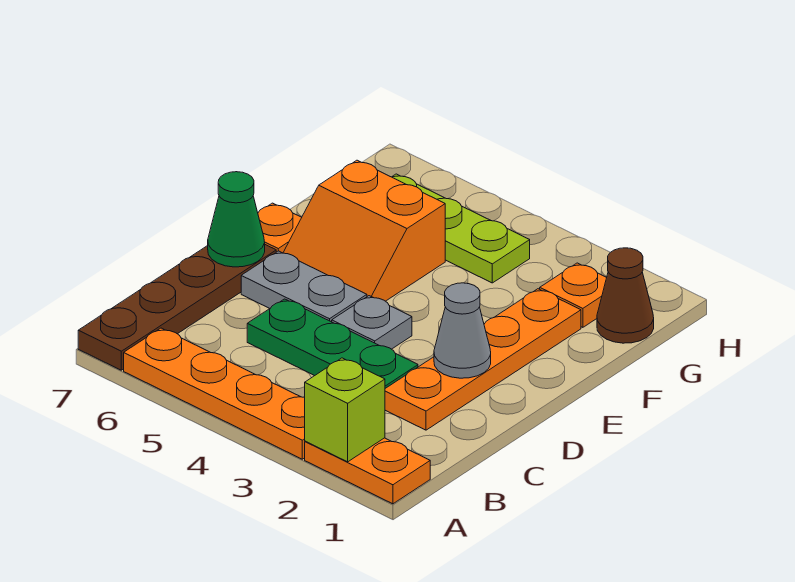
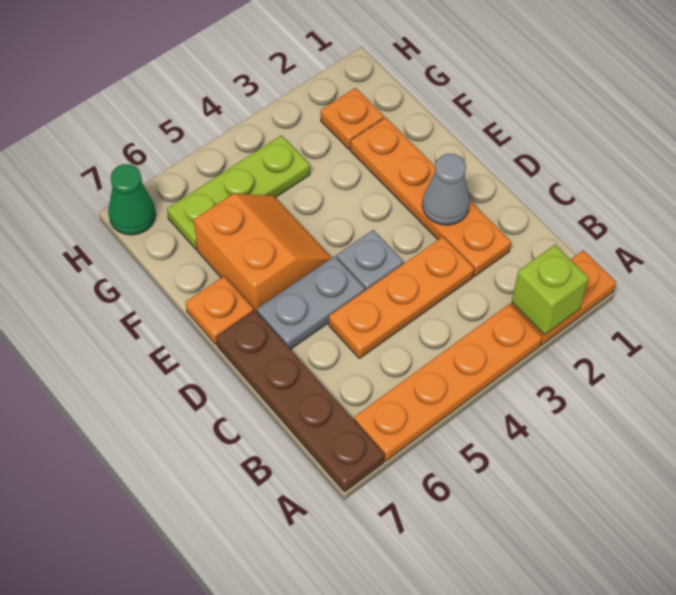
green plate C3:C5 level 1 -> orange plate C3:C5 level 1
green cone D7 level 2 -> green cone H7 level 1
orange slope E5:F6 level 1 top F -> orange slope E5:F6 level 1 top 6
brown cone G1 level 1 -> none

